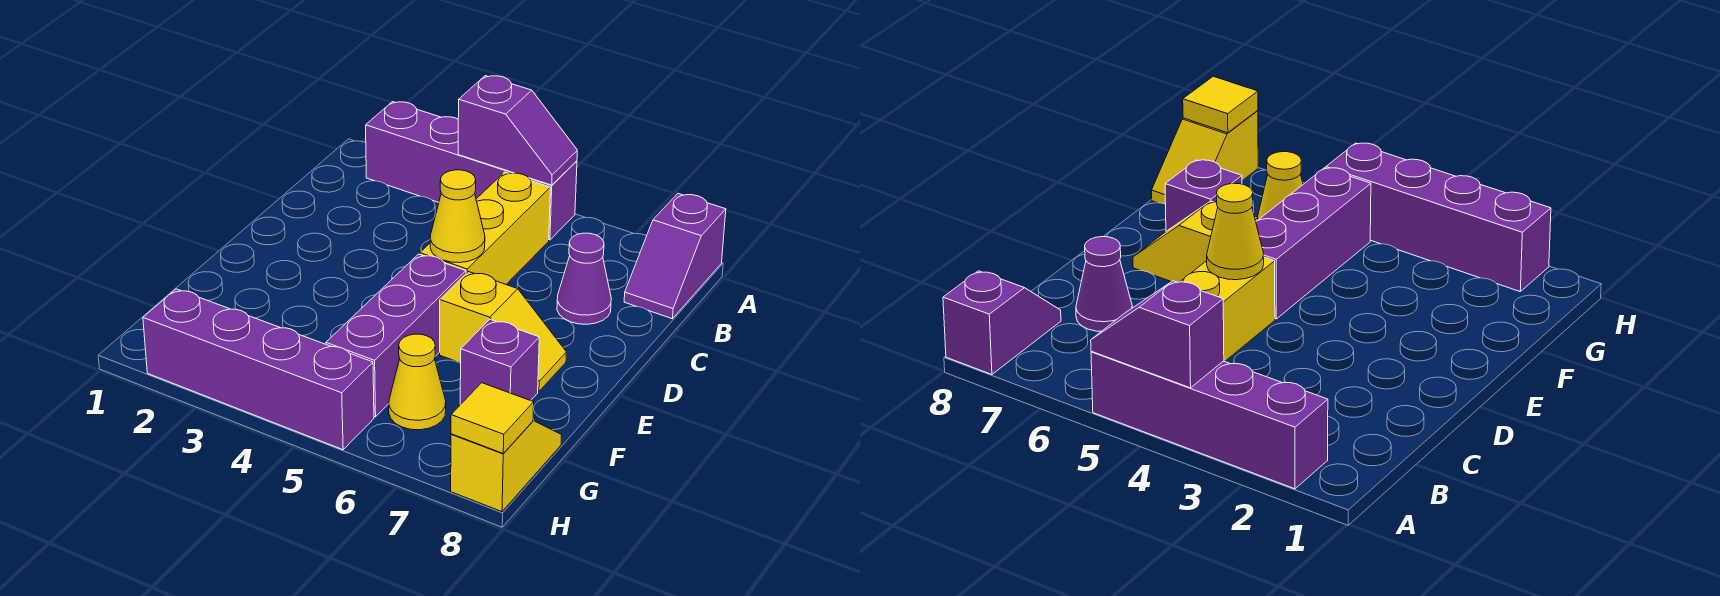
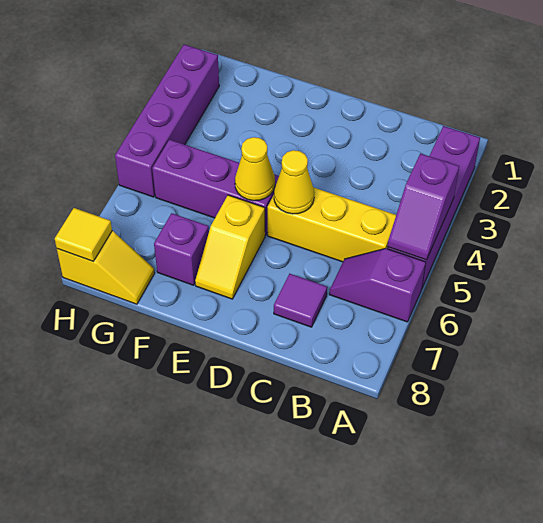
purple slope A8:B8 level 1 top A -> purple slope A6:B6 level 1 top A
purple cone C7 level 1 -> purple tile C7 level 1
yellow cone G6 level 1 -> yellow cone E5 level 2

